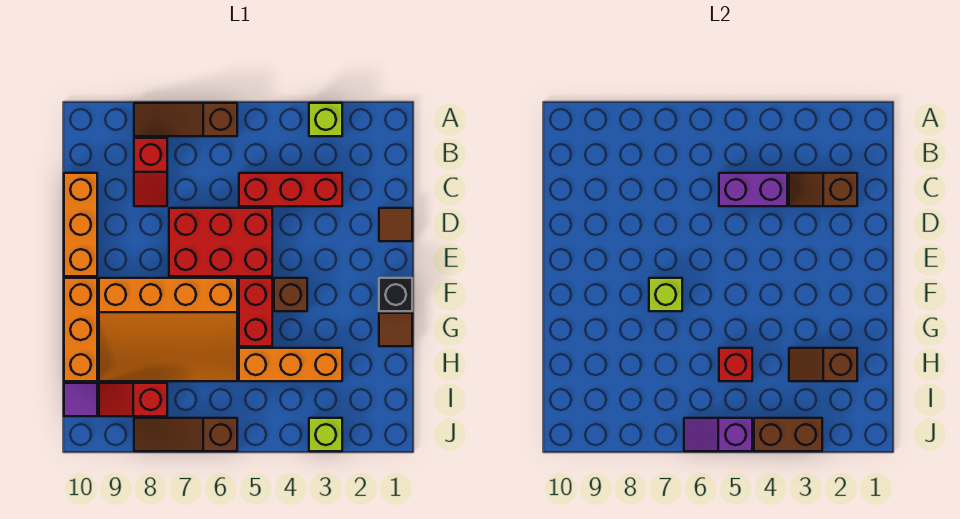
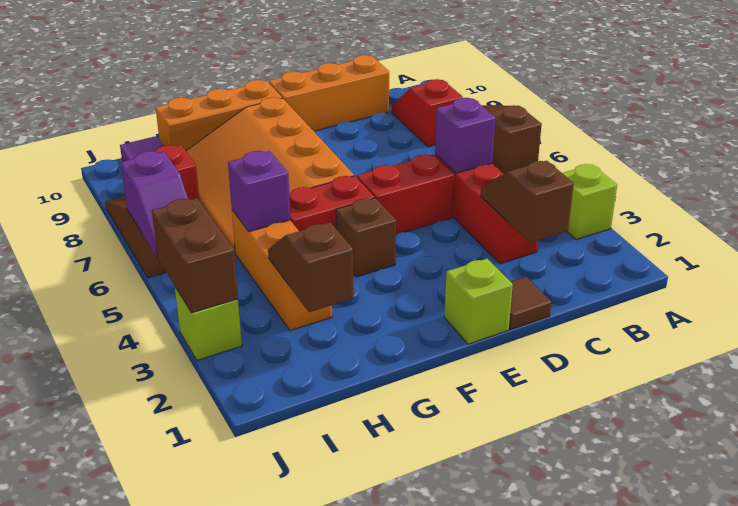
red slope B8:C8 level 1 top B -> red slope B8:B9 level 1 top 8
purple brick C4:C5 level 2 -> purple brick C5 level 2
red brick D5:E7 level 1 -> red brick D5:E5 level 1
black brick F1 level 1 -> none
lime brick F7 level 2 -> lime brick E1 level 1
brown tile G1 level 1 -> none
red brick H5 level 2 -> purple brick H5 level 2
purple slope J5:J6 level 2 top 5 -> purple slope J5:J6 level 2 top 6

